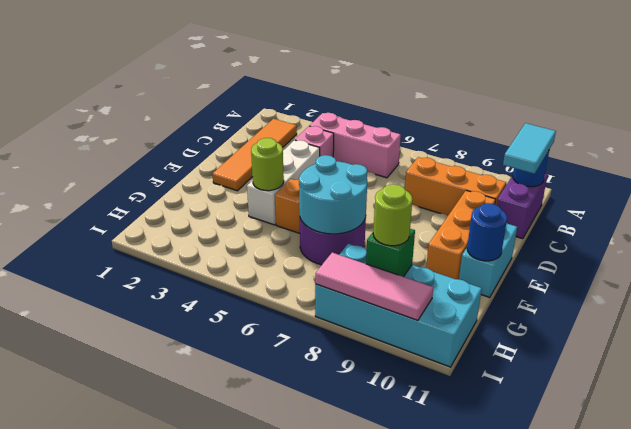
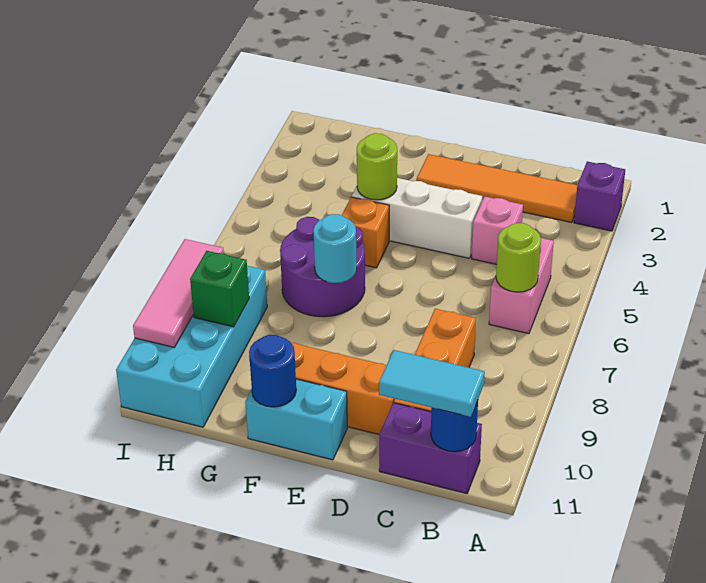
none -> purple brick A2 level 1
pink brick B4:B6 level 1 -> pink brick B5:B6 level 1
cyan round brick F6:G7 level 2 -> cyan round brick F7 level 2
lime round brick H9 level 3 -> lime round brick B6 level 2

